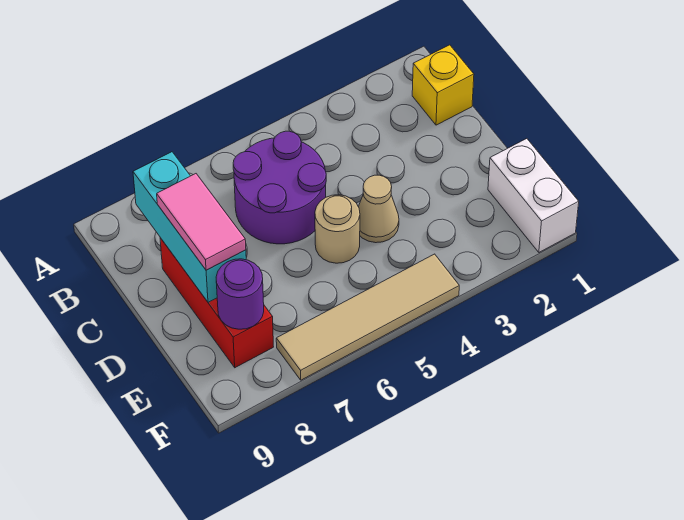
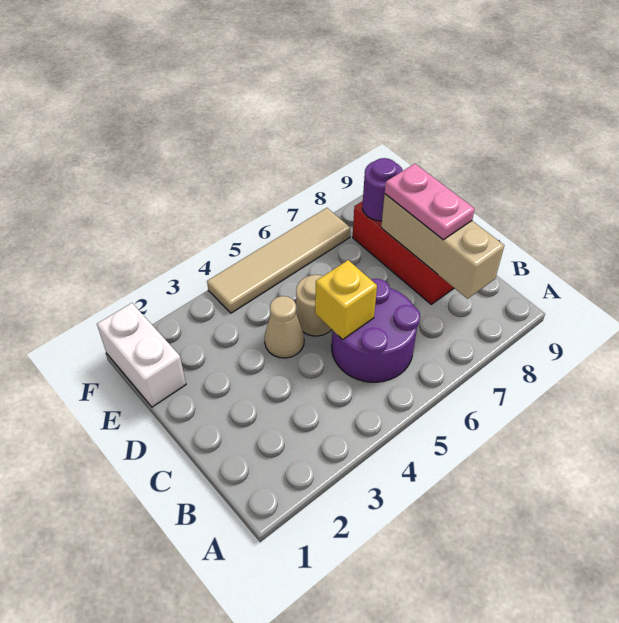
yellow brick B1 level 1 -> yellow brick C5 level 2
cyan brick B8:D8 level 2 -> tan brick B8:D8 level 2
pink tile C8:D8 level 3 -> pink plate C8:D8 level 3

